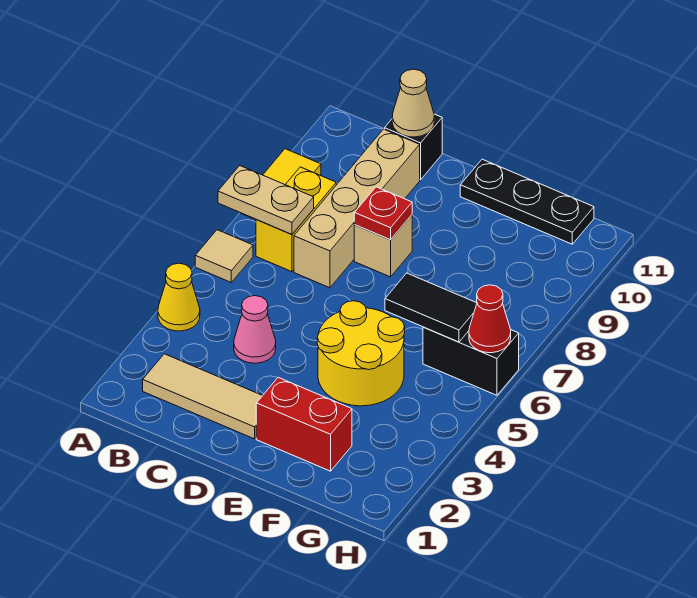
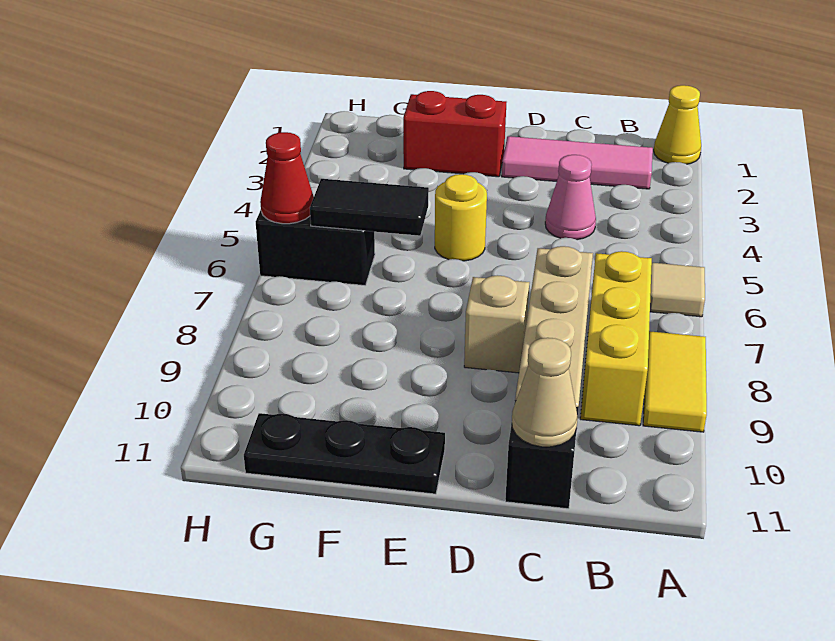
yellow cone A4 level 1 -> yellow cone A1 level 1
tan plate A7:B7 level 2 -> none
tan tile B2:D2 level 1 -> pink tile B2:D2 level 1
yellow brick B7:B8 level 1 -> yellow brick B7:B9 level 1
red plate D8 level 2 -> none
yellow round brick E4:F5 level 1 -> yellow round brick E5 level 1

